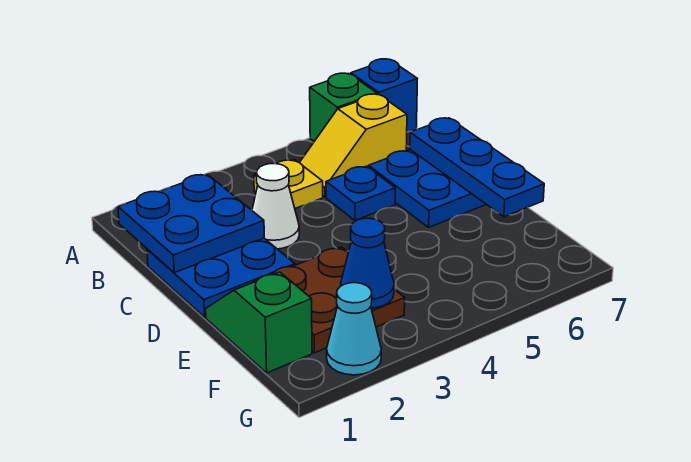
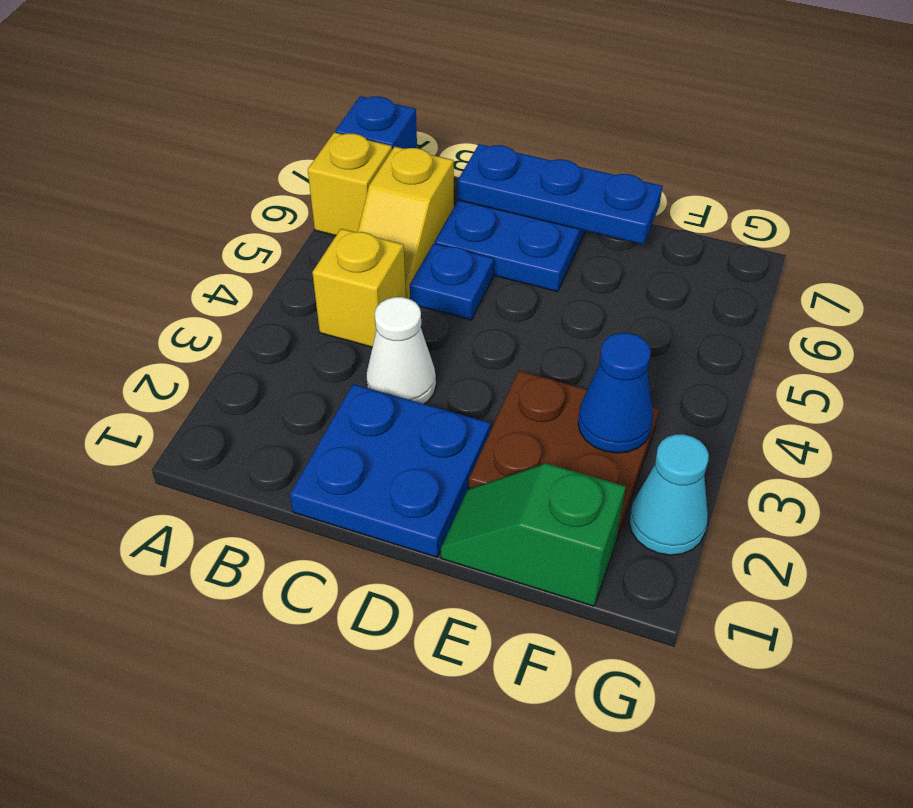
green brick A6 level 1 -> yellow brick A6 level 1
blue plate B1:C2 level 2 -> none
yellow plate B4 level 1 -> yellow brick B4 level 1

